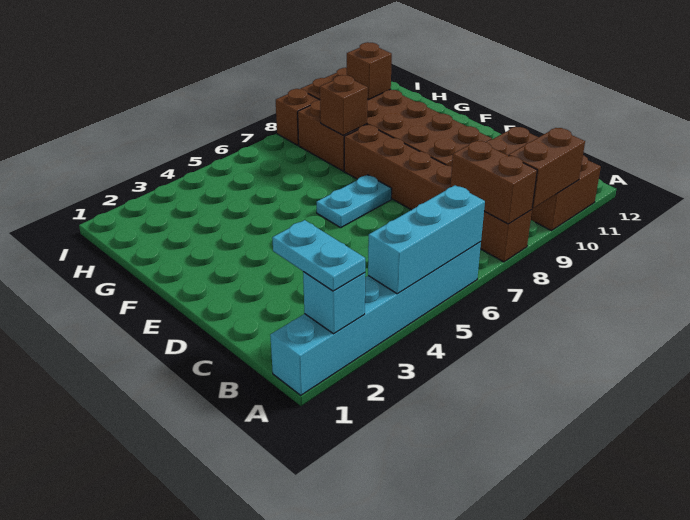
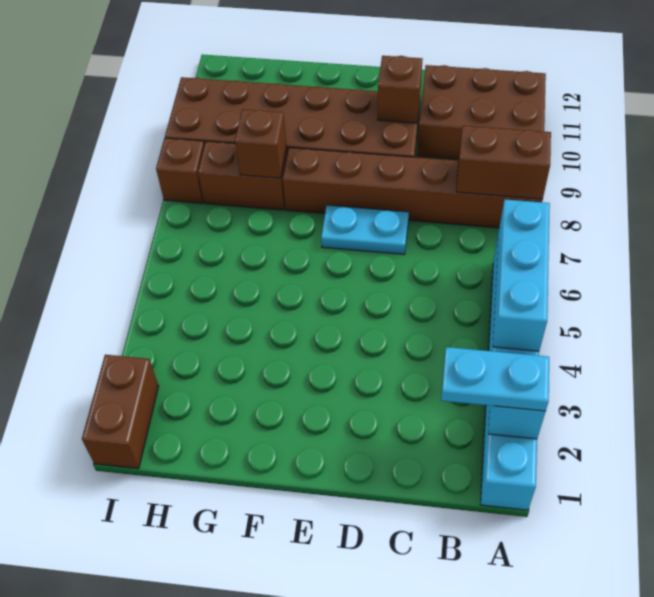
brown brick A9:A10 level 2 -> brown brick I1:I2 level 1
cyan plate E6:E7 level 1 -> cyan plate D7:E7 level 1
brown brick H10 level 2 -> brown brick D10 level 2

